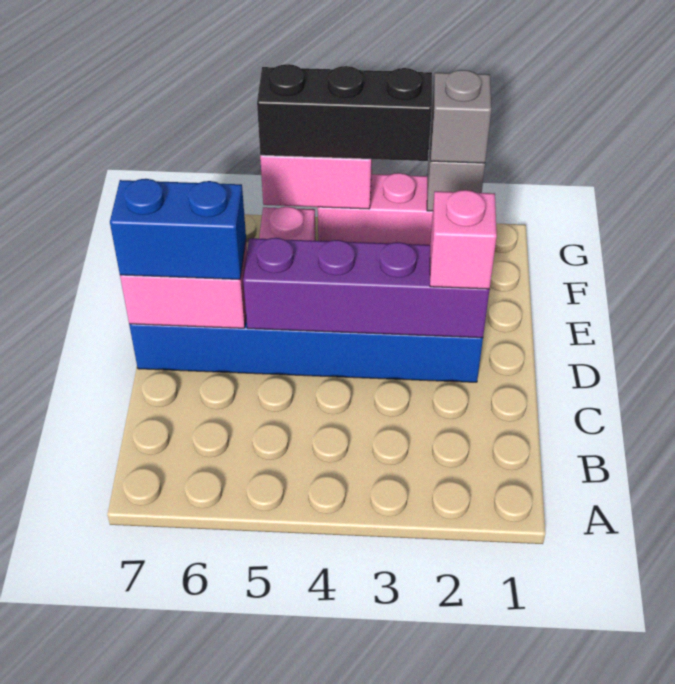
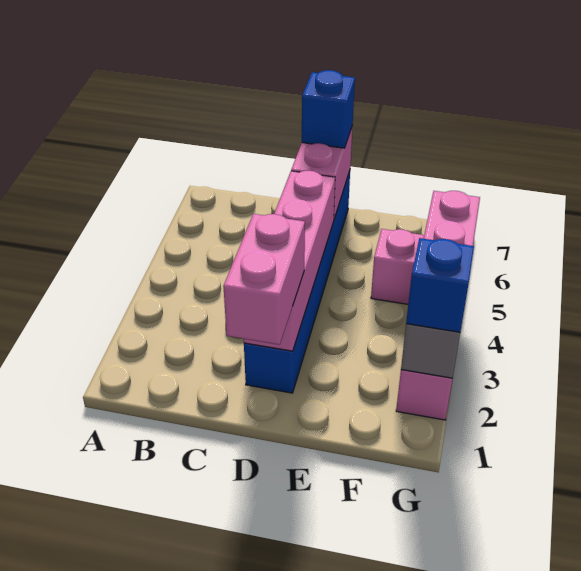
purple brick D2:D5 level 2 -> pink brick D2:D5 level 2
pink brick D2 level 3 -> pink brick D1:D2 level 3
blue brick D6:D7 level 3 -> blue brick D7 level 3
grey brick G2 level 3 -> blue brick G2 level 3
black brick G3:G5 level 3 -> none

